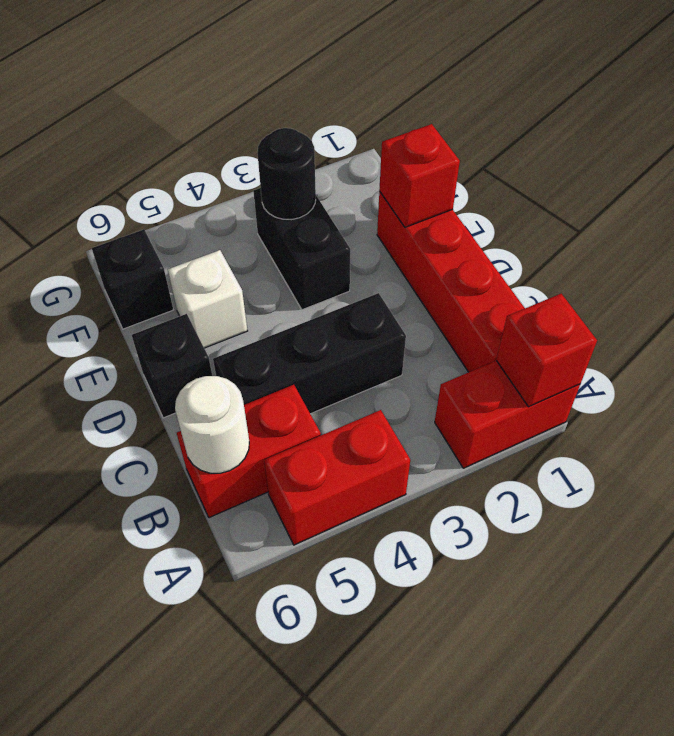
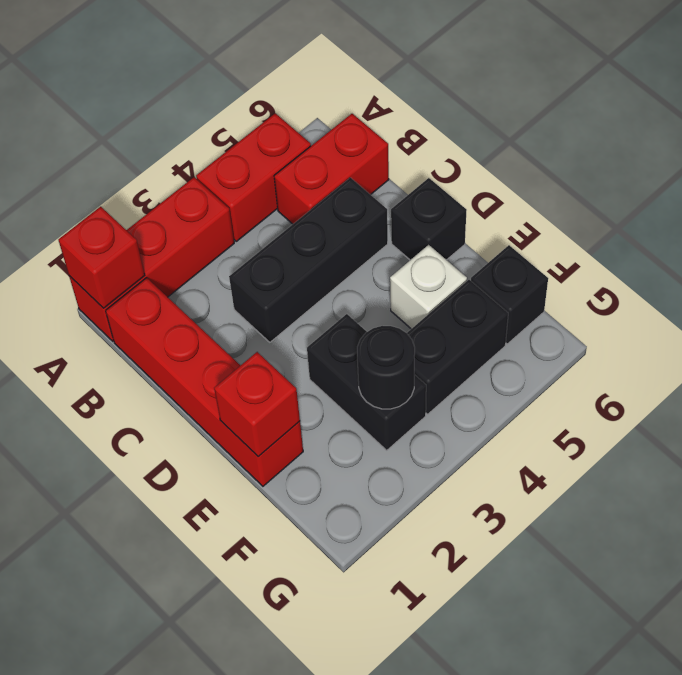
red brick A1:A2 level 1 -> red brick A1:A3 level 1
white round brick B6 level 2 -> none
none -> black brick F4:F5 level 1

